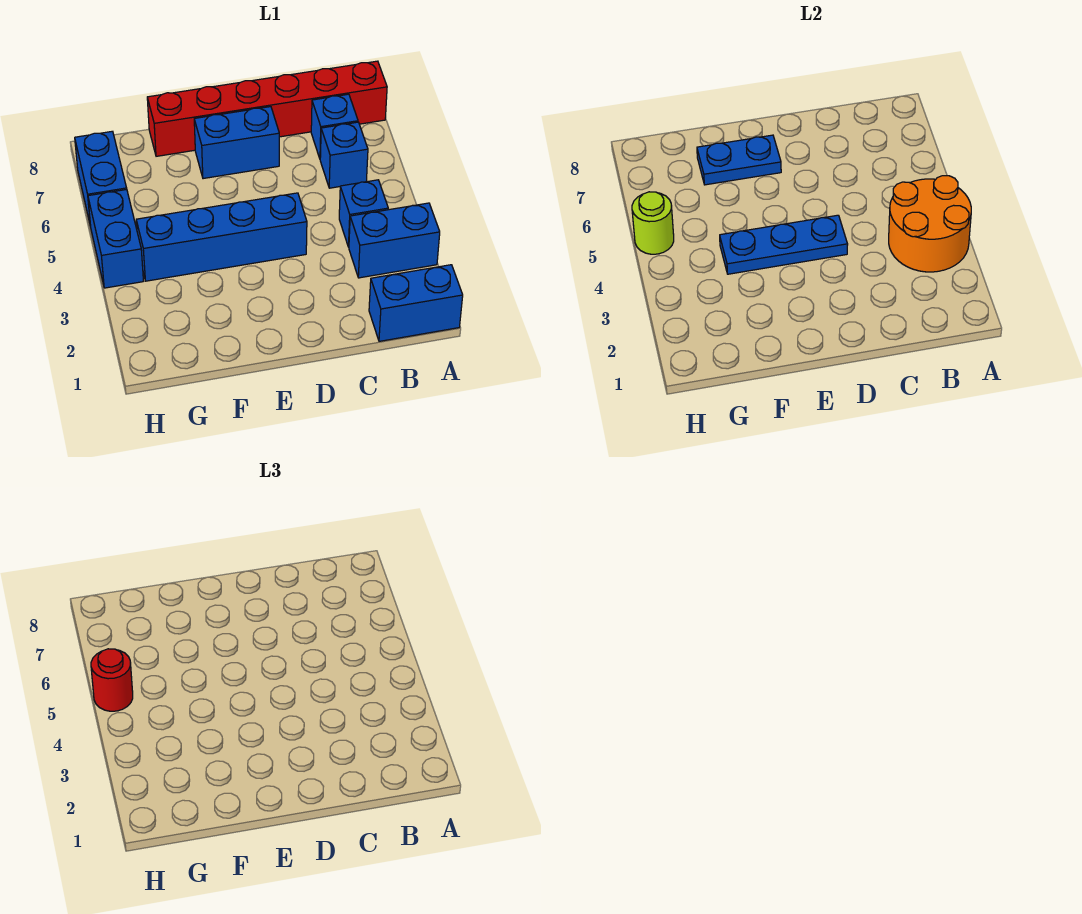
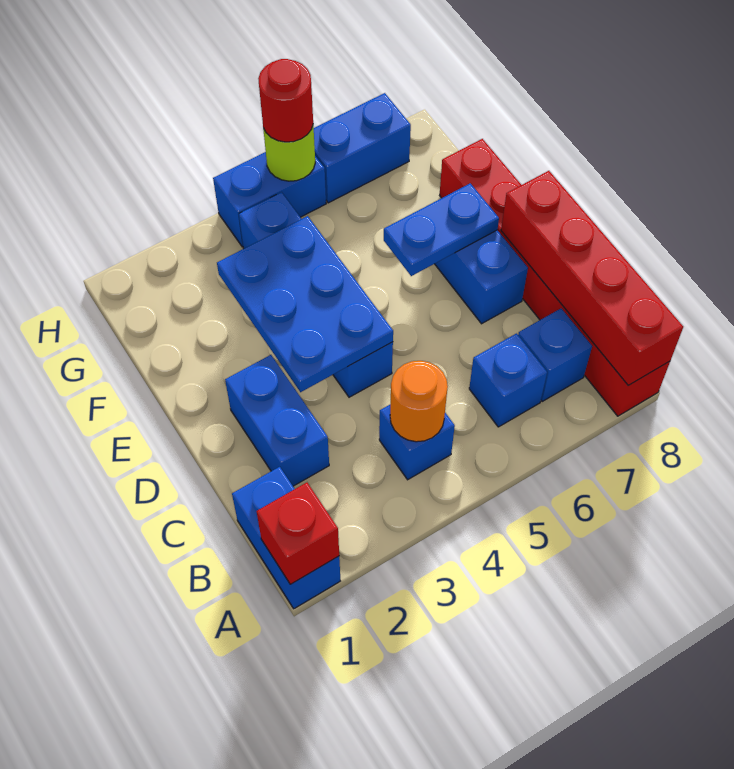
none -> red brick A1 level 2
blue brick A3:B3 level 1 -> blue brick C2:D2 level 1
orange round brick A3:B4 level 2 -> orange round brick B4 level 2
none -> red brick A8:D8 level 2
blue plate D4:F4 level 2 -> blue plate D3:F4 level 2
blue plate E7:F7 level 2 -> blue plate E6:E7 level 2

